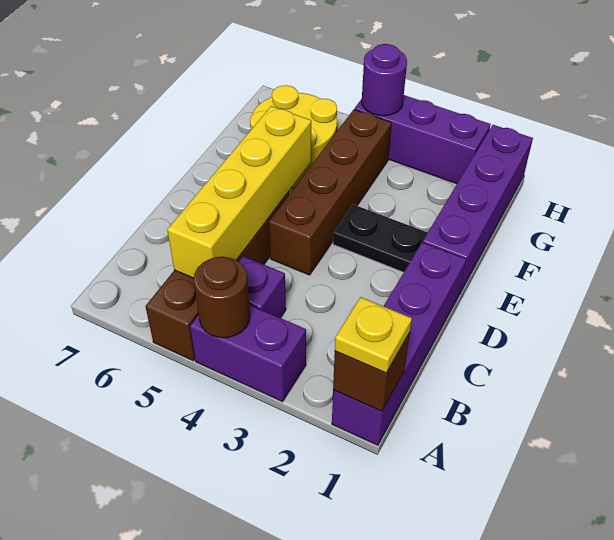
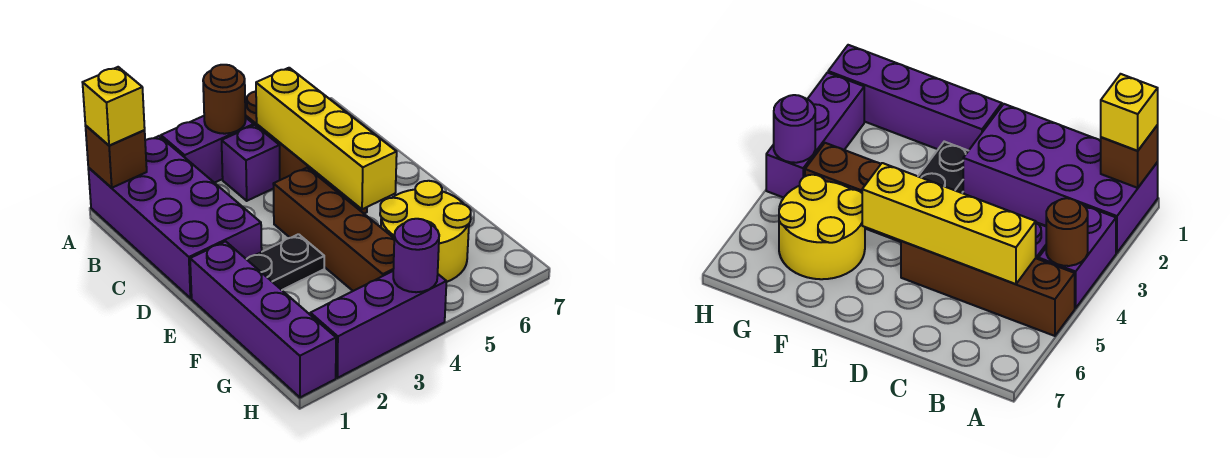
purple brick A1:D1 level 1 -> purple brick A1:D2 level 1
yellow plate A1 level 3 -> yellow brick A1 level 3

